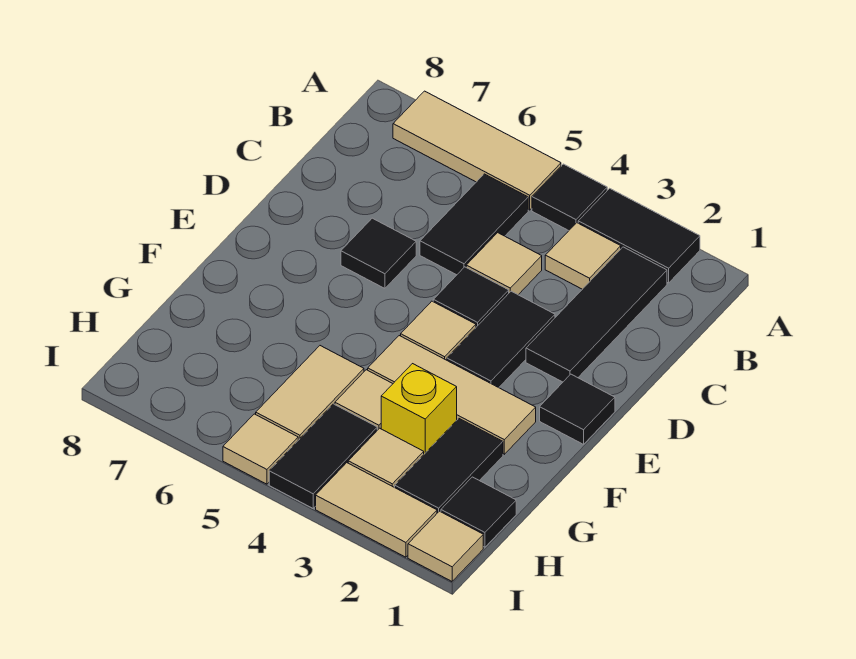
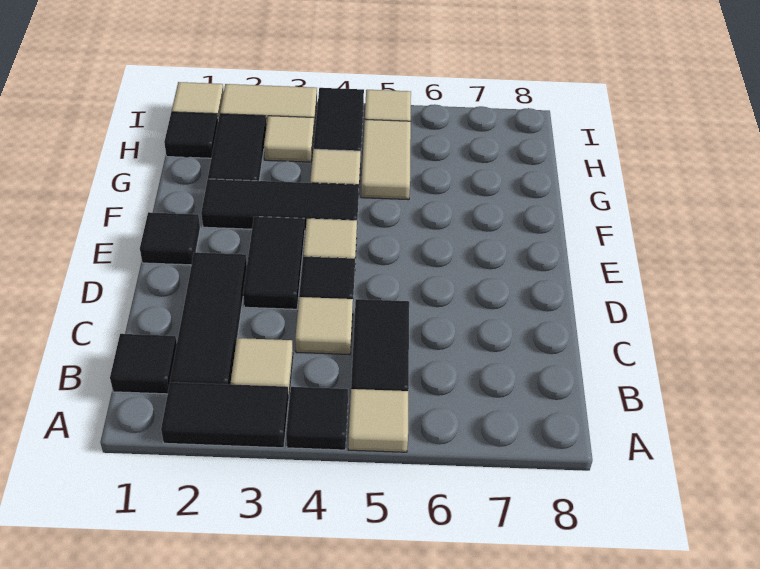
tan tile A5:A7 level 1 -> tan tile A5 level 1
black tile D6 level 1 -> black tile B1 level 1
tan tile F2:F4 level 1 -> black tile F2:F4 level 1
yellow brick G3 level 1 -> none

